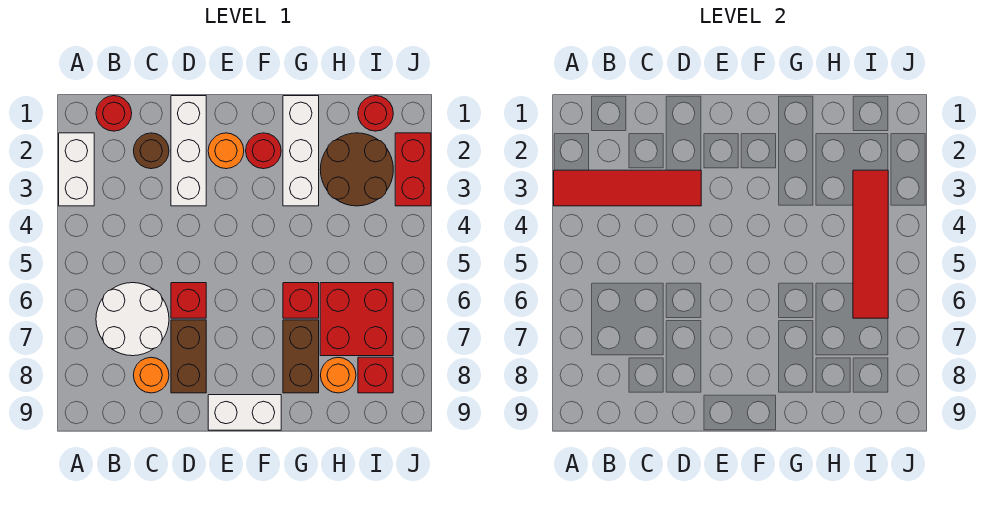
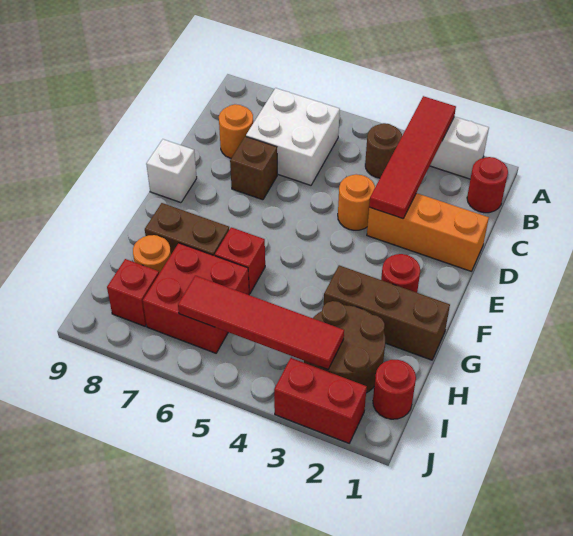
white round brick B6:C7 level 1 -> white brick B6:C7 level 1
brown round brick C2 level 1 -> brown round brick B4 level 1
white brick D1:D3 level 1 -> orange brick D1:D3 level 1
red brick D6 level 1 -> none
brown brick D7:D8 level 1 -> brown brick D7 level 1
orange round brick E2 level 1 -> orange round brick D4 level 1
white brick E9:F9 level 1 -> white brick E9 level 1
white brick G1:G3 level 1 -> brown brick G1:G3 level 1

